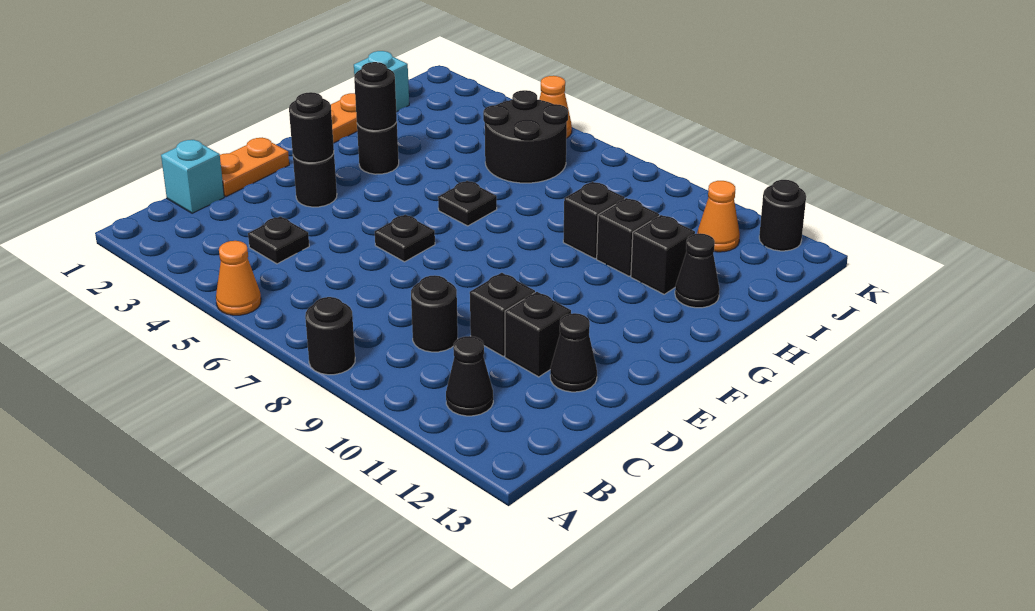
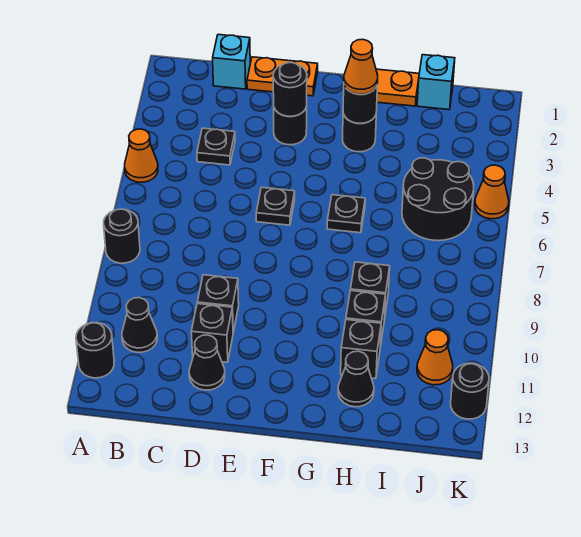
black round brick C9 level 1 -> black round brick A12 level 1
none -> orange cone G3 level 3

